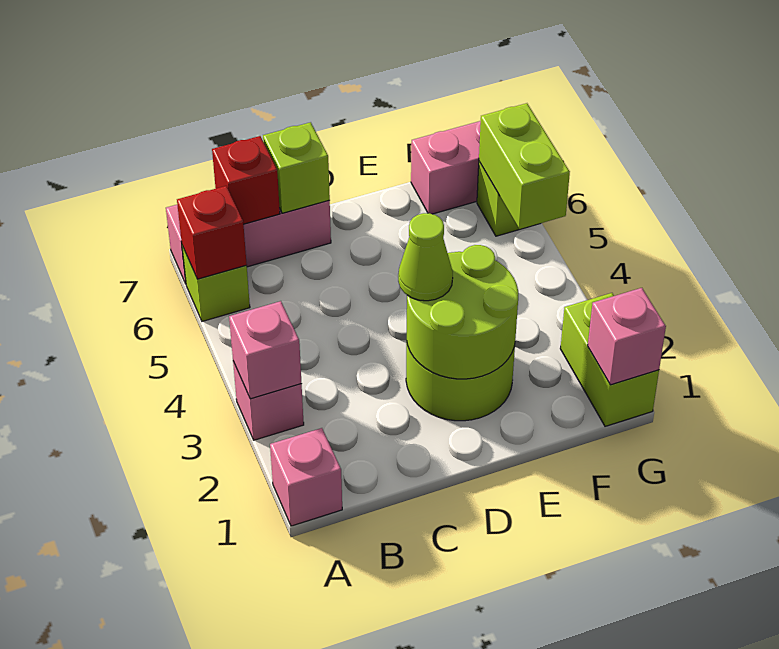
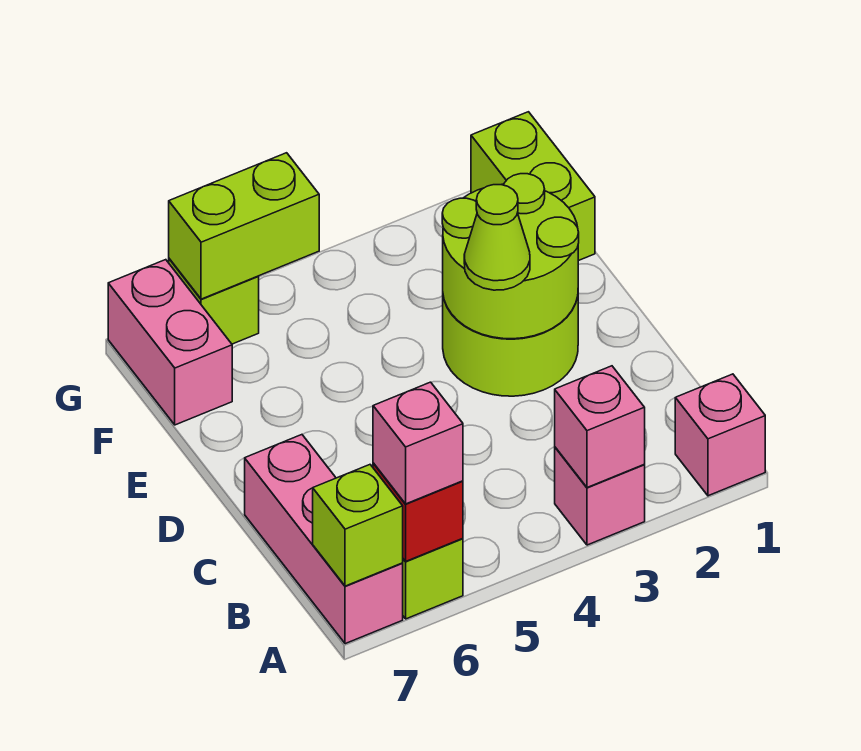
red brick B7 level 2 -> none
lime brick C7 level 2 -> lime brick A7 level 2
lime brick G1:G2 level 1 -> lime brick F1:G1 level 1
pink brick G1 level 2 -> pink brick A6 level 3

